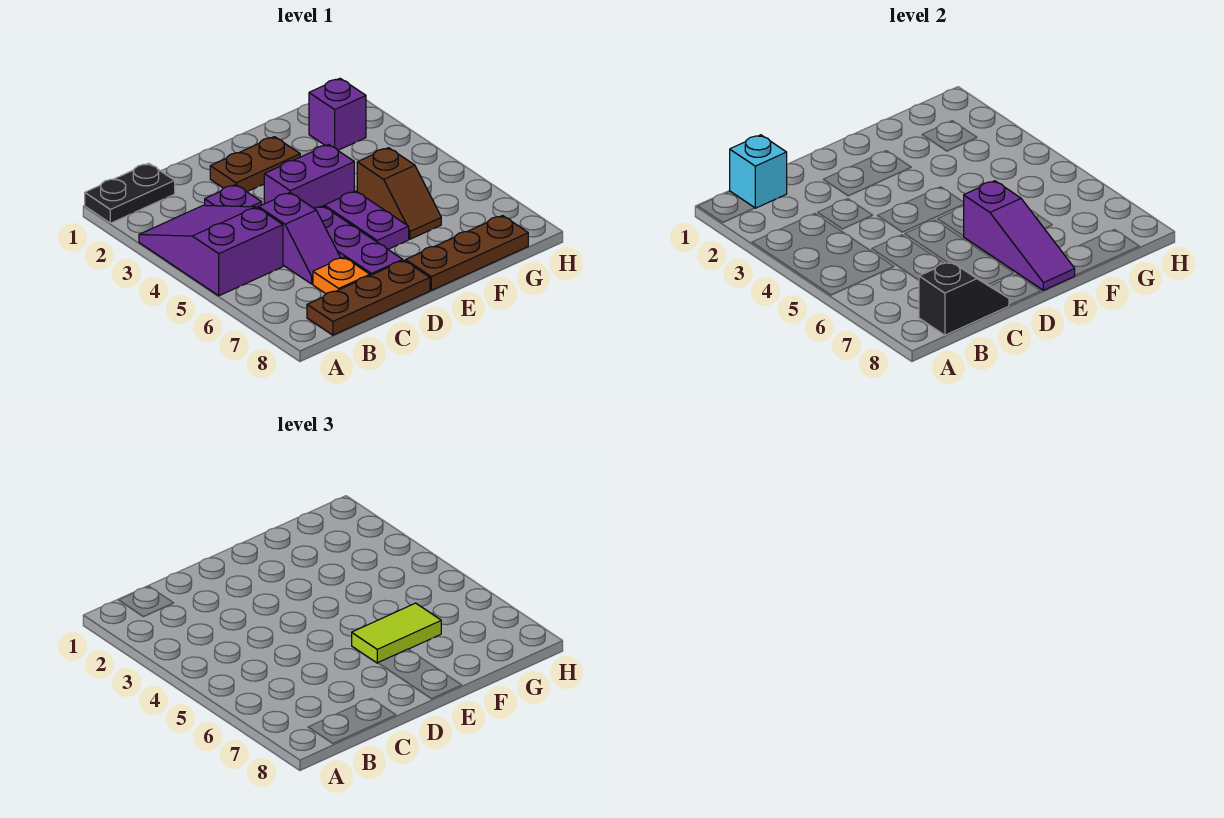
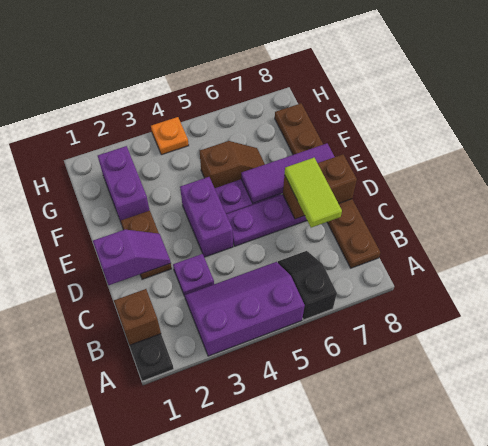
purple slope A3:B5 level 1 top 5 -> purple slope A3:B5 level 1 top A
cyan brick B1 level 2 -> brown brick B1 level 2
black slope B8:C8 level 2 top B -> black slope A6:B6 level 1 top A
purple slope C5:C6 level 1 top 5 -> purple slope D1:D2 level 2 top 1
orange plate C7 level 1 -> orange plate H4 level 1
none -> brown brick D7:D8 level 2
purple slope E6:E8 level 2 top 6 -> purple tile E6:E8 level 2
lime tile E6:F6 level 3 -> lime tile C7:D7 level 3
purple brick G2 level 1 -> purple brick F2:G2 level 1

